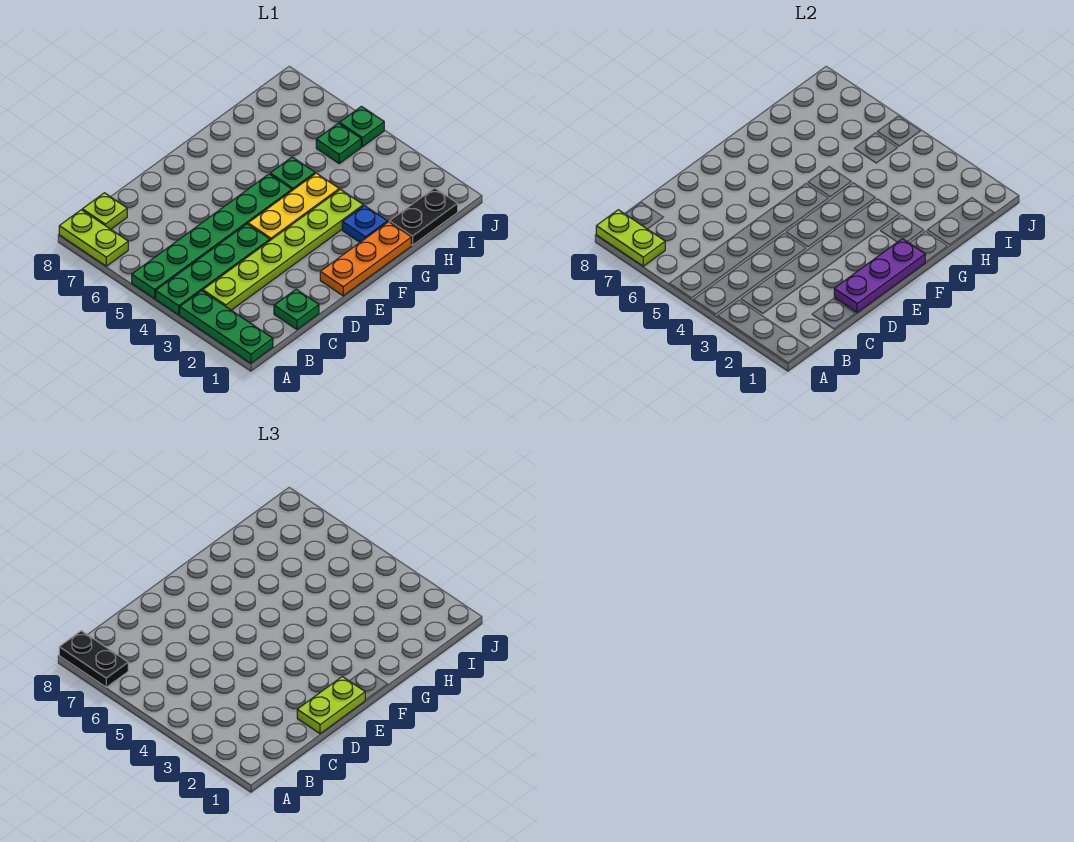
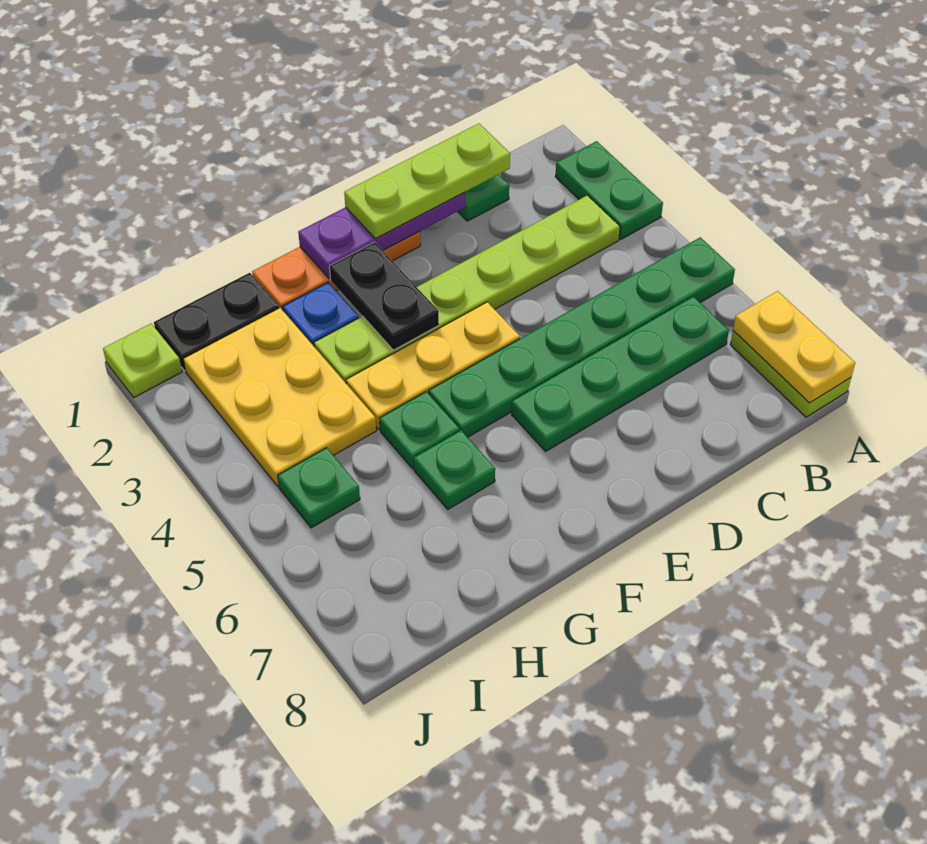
green plate A1:A3 level 1 -> green plate A2:A3 level 1
green plate A4:D4 level 1 -> green plate B6:E6 level 1
lime plate A7:A8 level 2 -> yellow plate A7:A8 level 2
black plate A7:A8 level 3 -> black plate F2:F3 level 2
lime plate B8 level 1 -> lime plate J1 level 1
lime plate D1:E1 level 3 -> lime plate C1:E1 level 3
none -> yellow plate H2:I4 level 1
green plate J5 level 1 -> green plate G6 level 1

